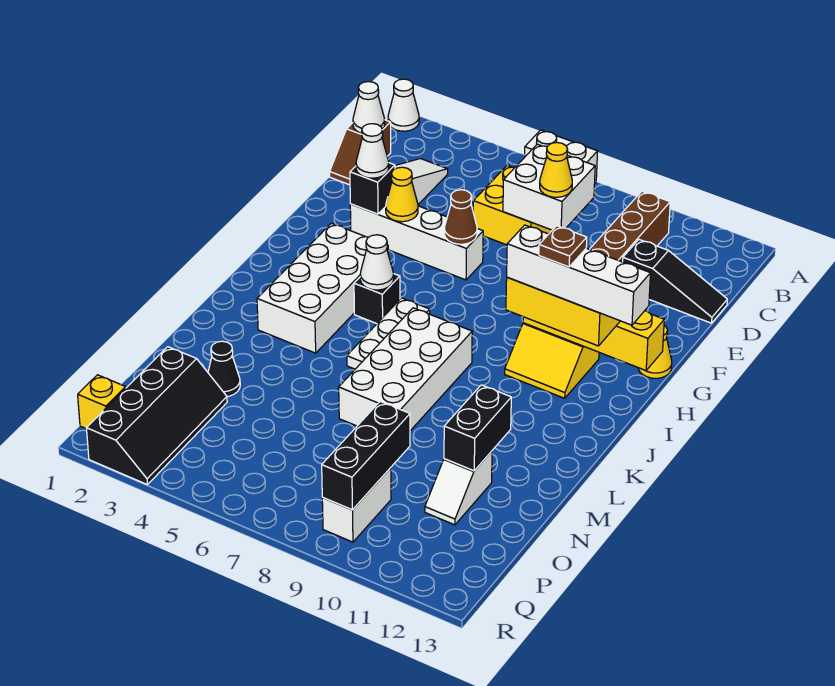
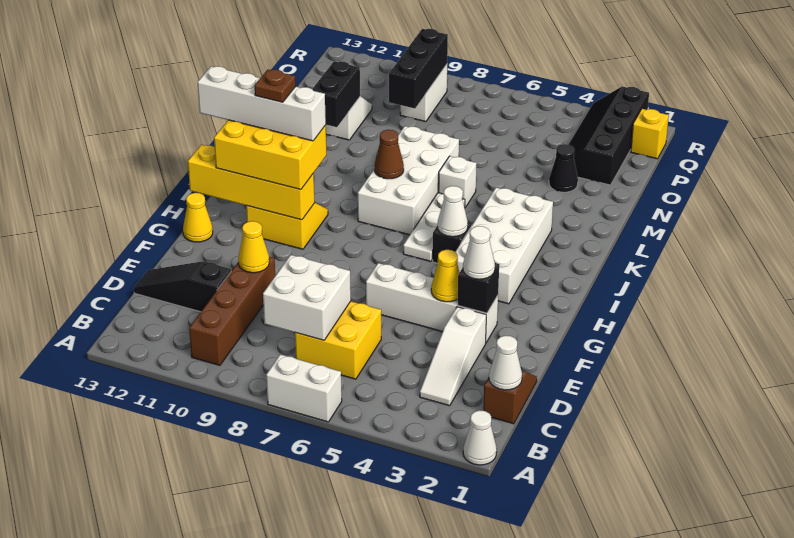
yellow cone D8 level 3 -> yellow cone E10 level 2
brown cone F6 level 2 -> brown cone K8 level 2
none -> white brick L6 level 1

